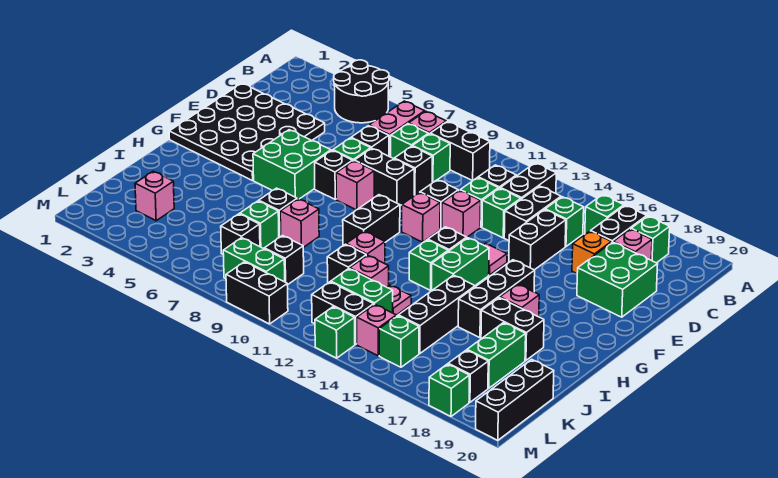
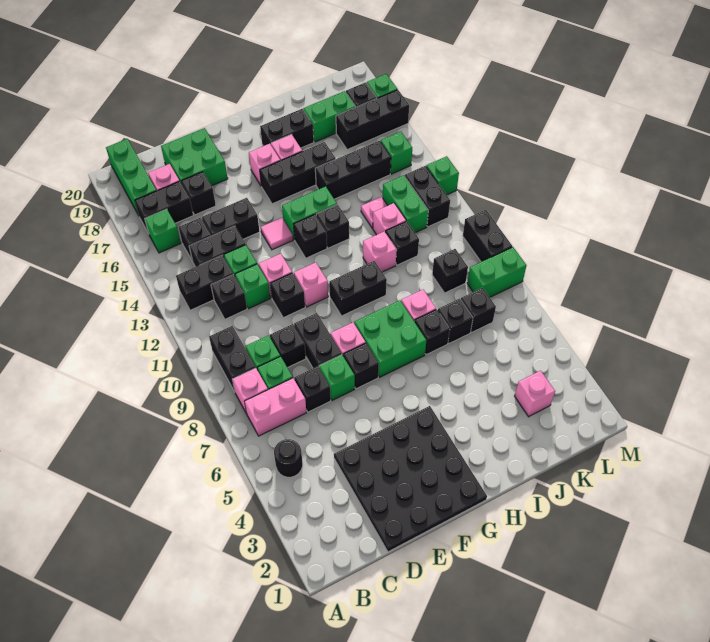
black round brick A4:B5 level 1 -> black round brick B5 level 1
green brick B18 level 1 -> green brick B18:B20 level 1
green brick C15 level 1 -> black brick C15 level 1
orange brick D17 level 1 -> black brick D17 level 1
green brick F5:G6 level 1 -> green brick G7:H8 level 1
green brick H13 level 1 -> black brick H13 level 1
black brick I17:I18 level 1 -> black brick H18:I18 level 1
green brick J7 level 1 -> black brick J7 level 1
black brick K20:M20 level 1 -> black brick K17:M17 level 1
green brick L8:L9 level 1 -> green brick L8:M8 level 1
pink brick L14 level 1 -> pink brick G17 level 1

